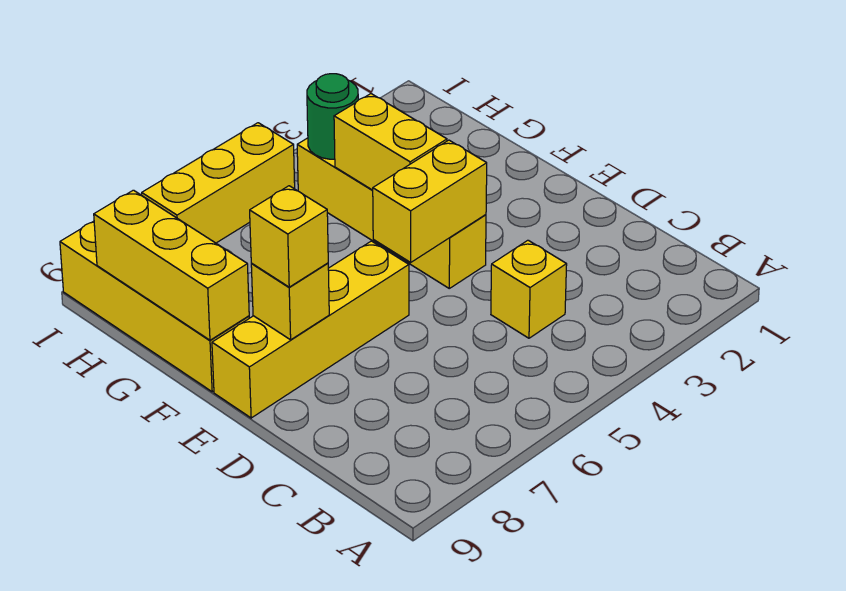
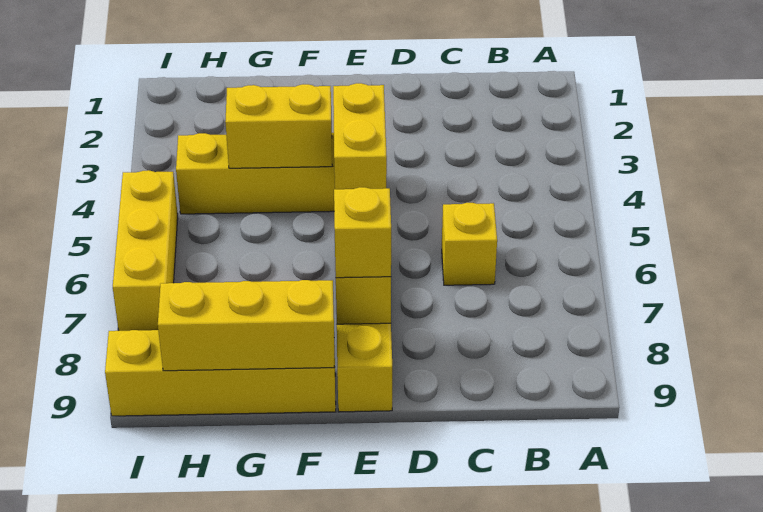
yellow brick C4 level 1 -> yellow brick C6 level 1
green round brick H4 level 2 -> none

